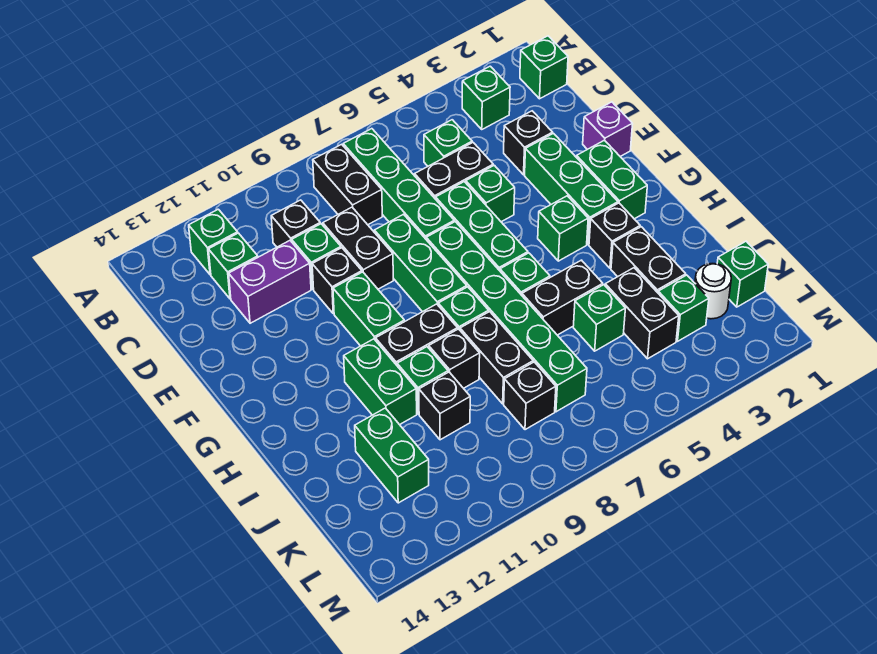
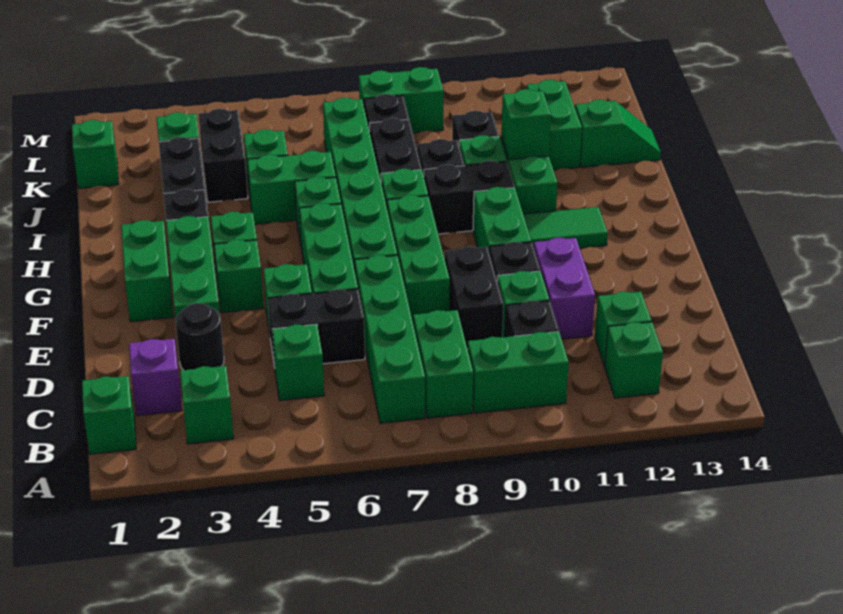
black brick B8:C8 level 1 -> green brick B8:C8 level 1
none -> green brick B9:B10 level 1
black brick D3 level 1 -> black round brick D3 level 1
purple brick D11:D12 level 1 -> purple brick D11:E11 level 1
purple brick E1 level 1 -> purple brick C2 level 1
none -> green brick F4 level 1
none -> green tile G11:G12 level 1
black brick I5:I6 level 1 -> green brick I5:I6 level 1
none -> green brick I11 level 2
none -> green slope J13:J14 level 1 top 13
white round brick K2 level 1 -> none
none -> green brick L8:L9 level 1

